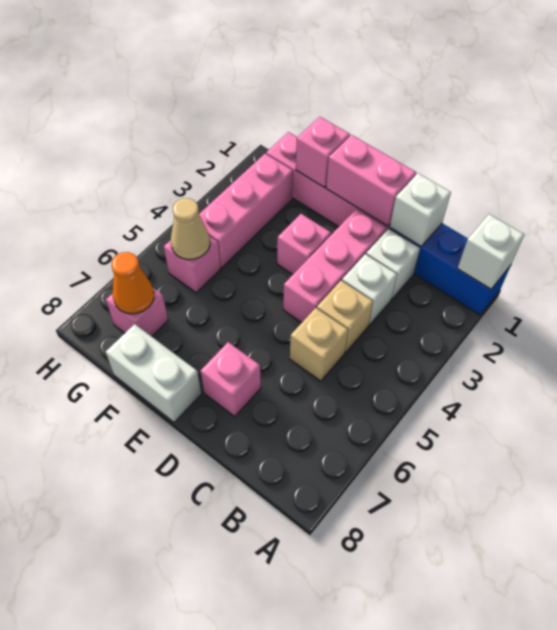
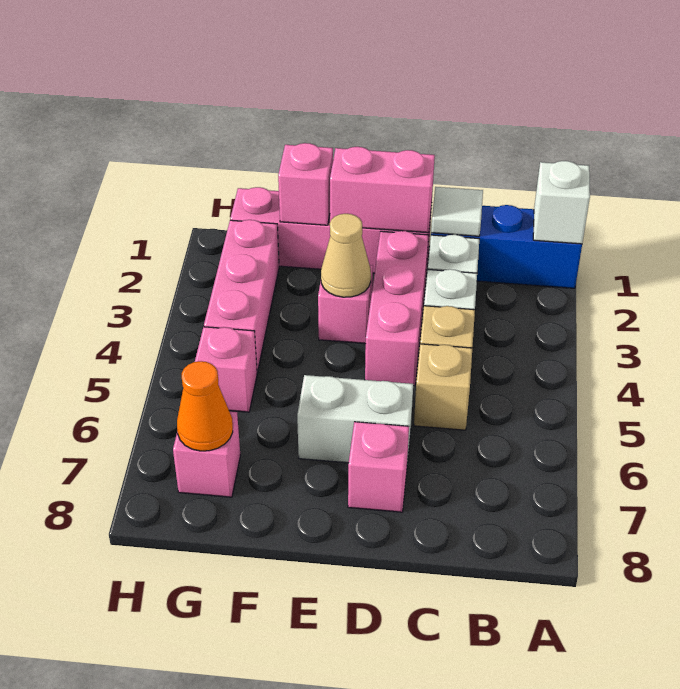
white brick C1 level 2 -> white tile C1 level 2
white brick E8:F8 level 1 -> white brick D6:E6 level 1
tan cone G5 level 2 -> tan cone E3 level 2

